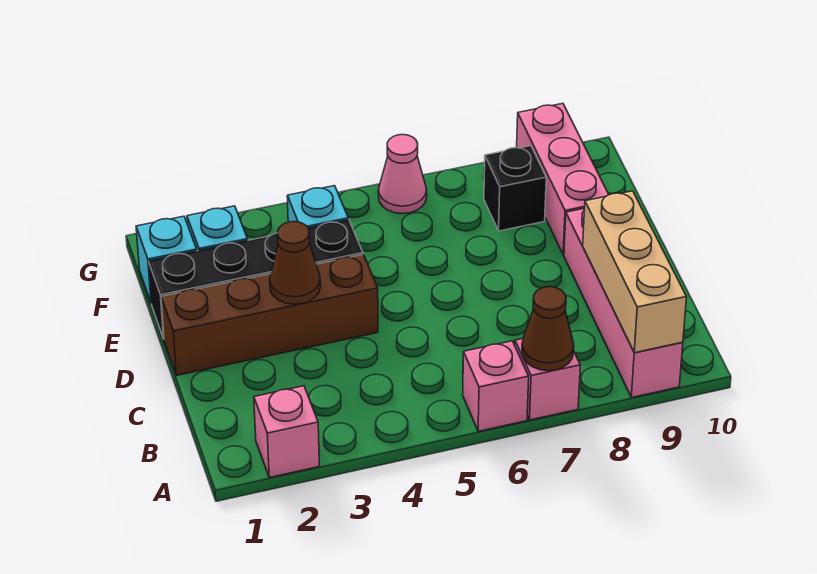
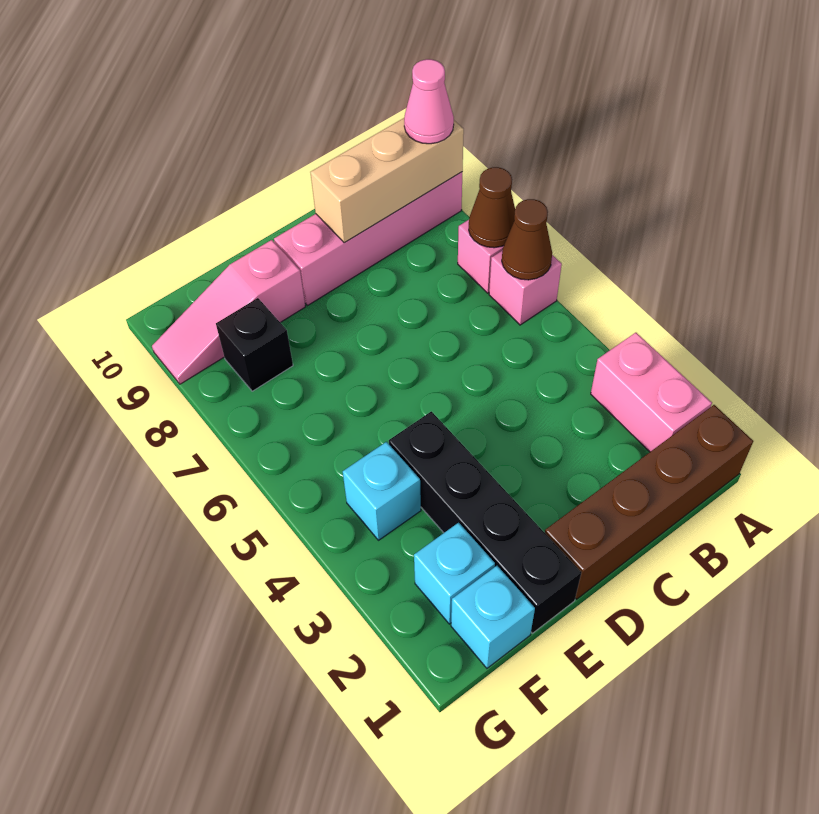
pink brick A2 level 1 -> pink brick A2:A3 level 1
brown brick D1:D4 level 1 -> brown brick A1:D1 level 1
brown cone D3 level 2 -> brown cone A6 level 2
pink brick E9:G9 level 1 -> pink slope E9:G9 level 1 top E
pink cone G6 level 1 -> pink cone A9 level 3

